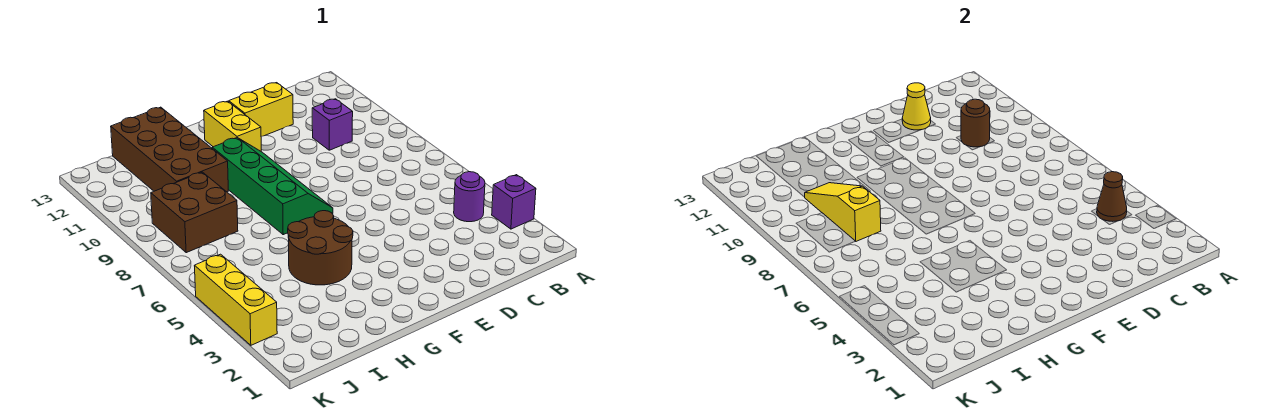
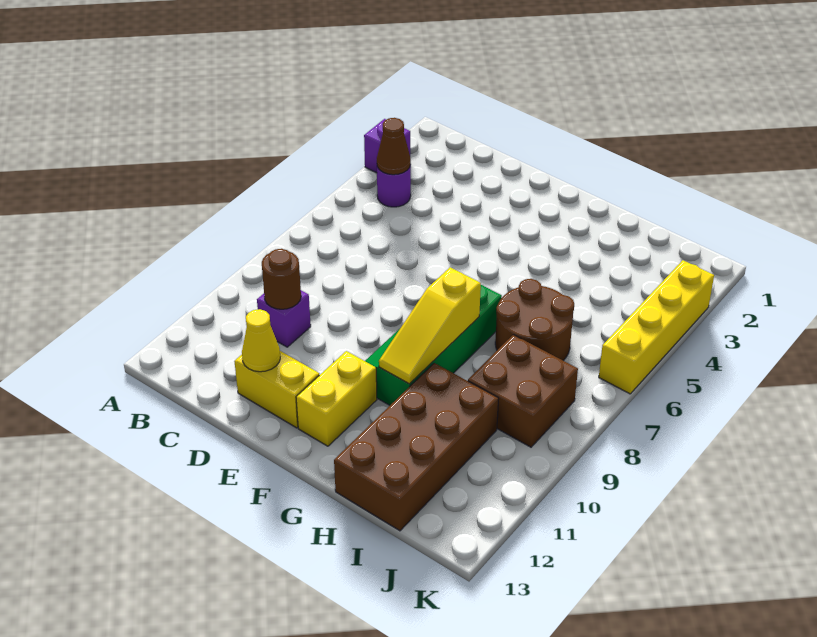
brown round brick G4:H5 level 1 -> brown round brick H6:I7 level 1
yellow slope I8:I10 level 2 top 8 -> yellow slope G8:G10 level 2 top 8
yellow brick K3:K5 level 1 -> yellow brick K3:K6 level 1

